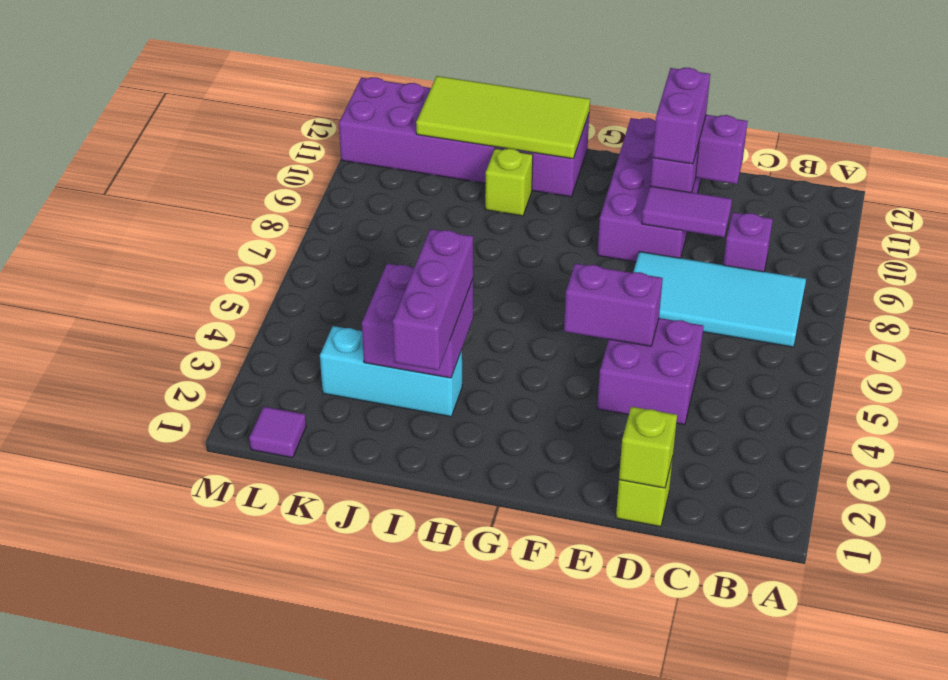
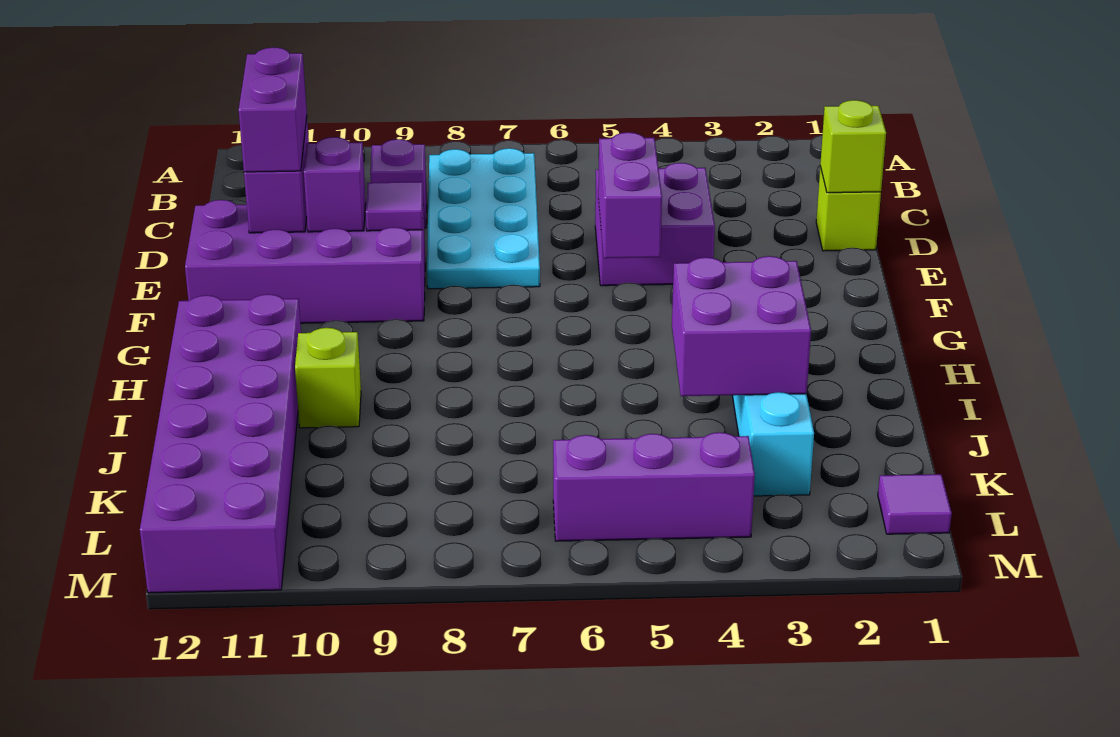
cyan tile B7:E8 level 1 -> cyan plate B7:E8 level 1
purple tile D9:E9 level 2 -> purple tile E9 level 2
purple brick E10:E11 level 3 -> purple brick D11:E11 level 3
lime tile H11:K12 level 2 -> none
purple brick I2:I4 level 3 -> purple brick L4:L6 level 1

